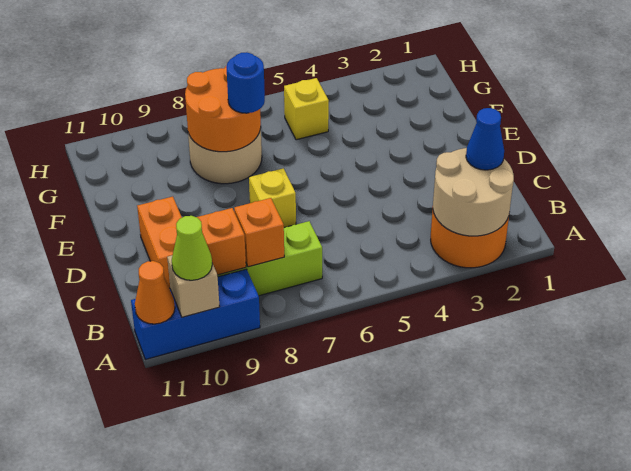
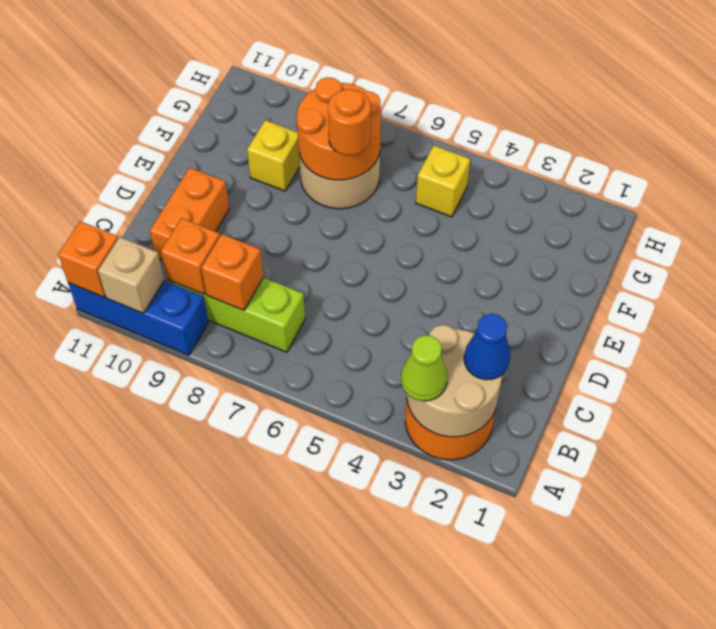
lime cone A10 level 3 -> lime cone A3 level 3
orange cone A11 level 2 -> orange brick A11 level 2
yellow brick D7 level 1 -> yellow brick F9 level 1
blue round brick F7 level 3 -> orange round brick F7 level 3

